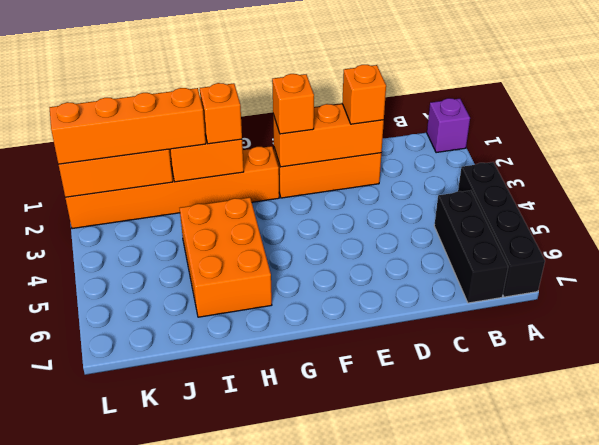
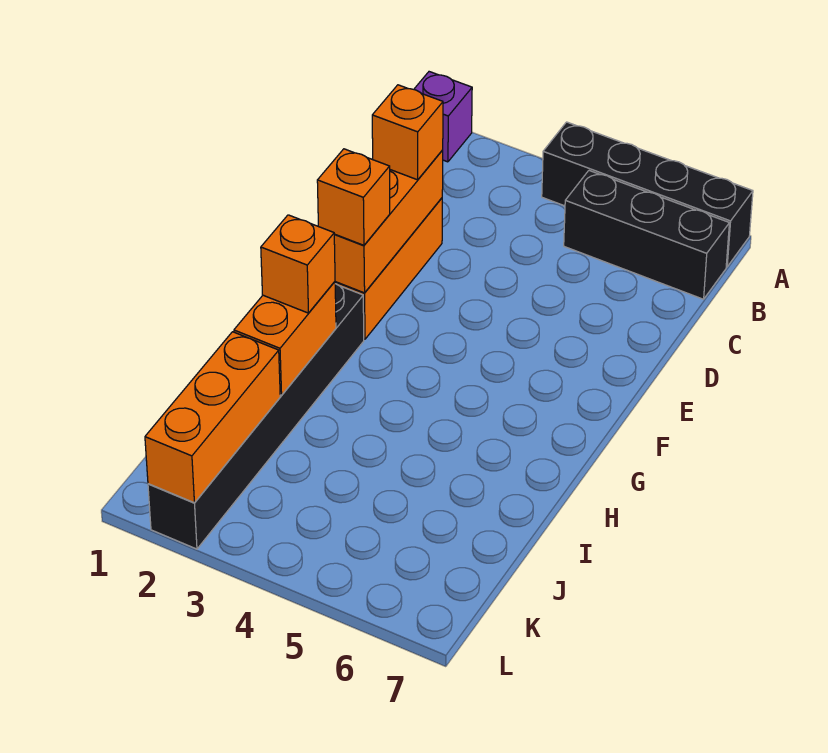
orange brick G2:L2 level 1 -> black brick G2:L2 level 1
orange brick H4:I6 level 1 -> none
orange brick I2:L2 level 3 -> none

